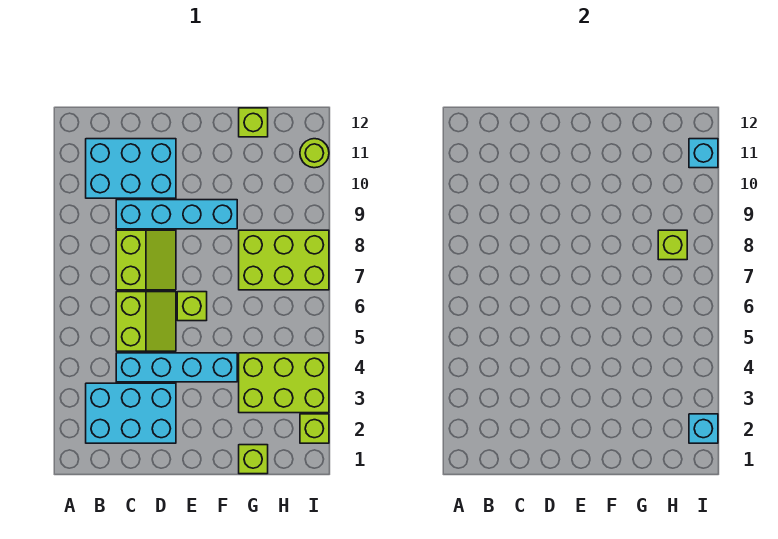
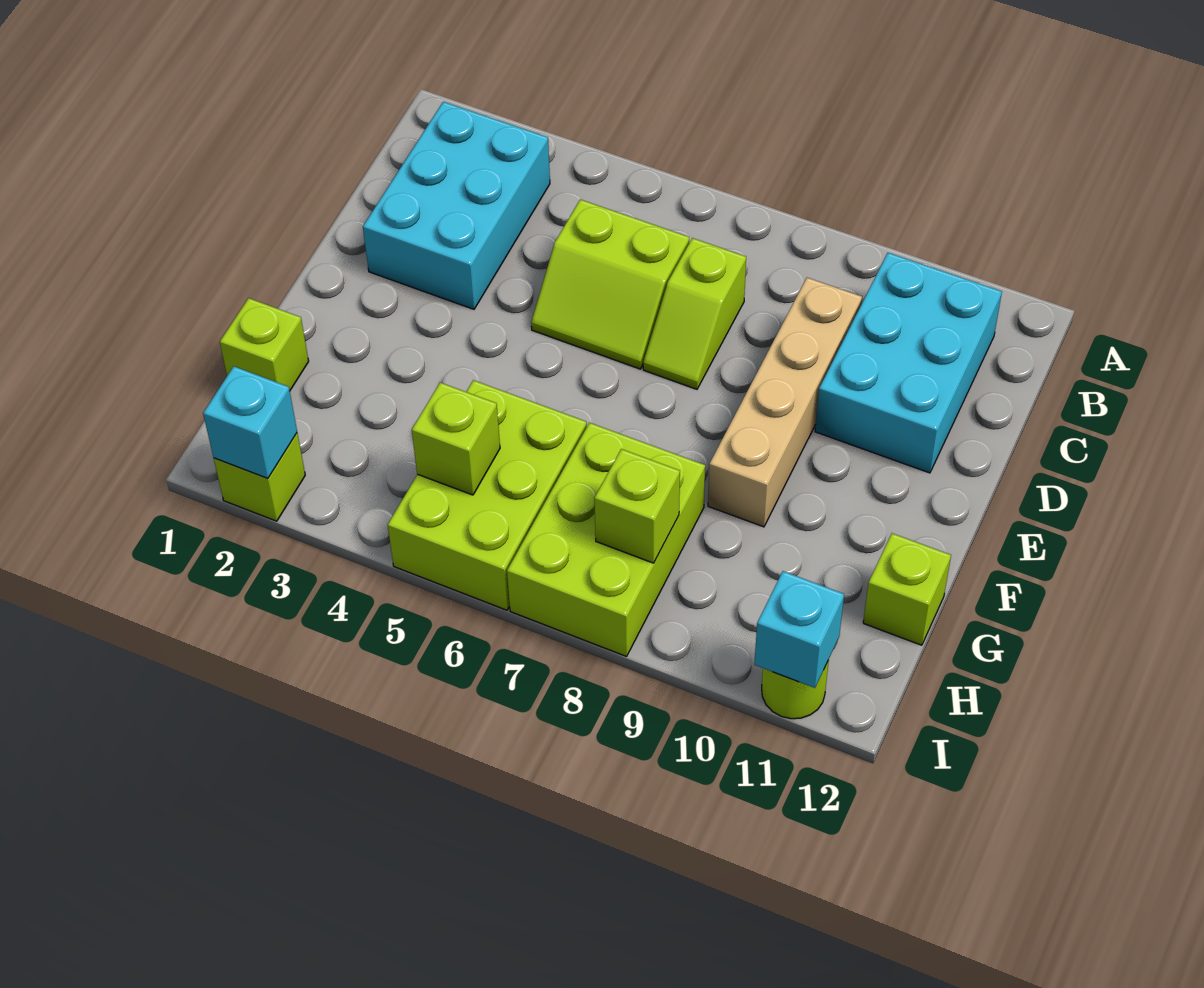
cyan brick C4:F4 level 1 -> none
lime slope C7:D8 level 1 top C -> lime slope C7:D7 level 1 top C
cyan brick C9:F9 level 1 -> tan brick C9:F9 level 1
lime brick E6 level 1 -> lime brick H5 level 2
lime brick G3:I4 level 1 -> lime brick G5:I6 level 1

